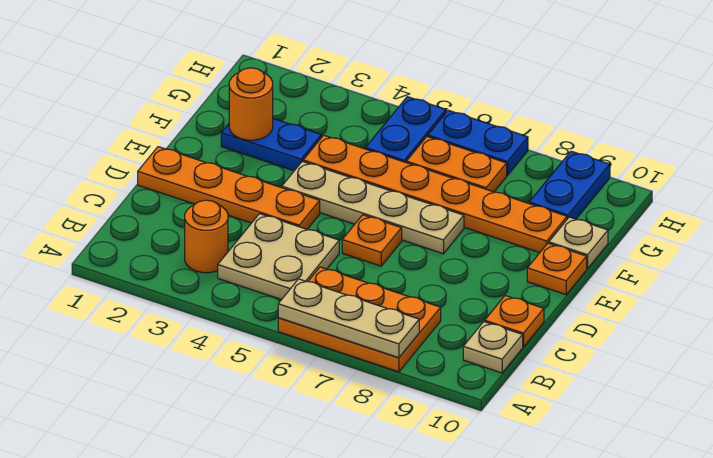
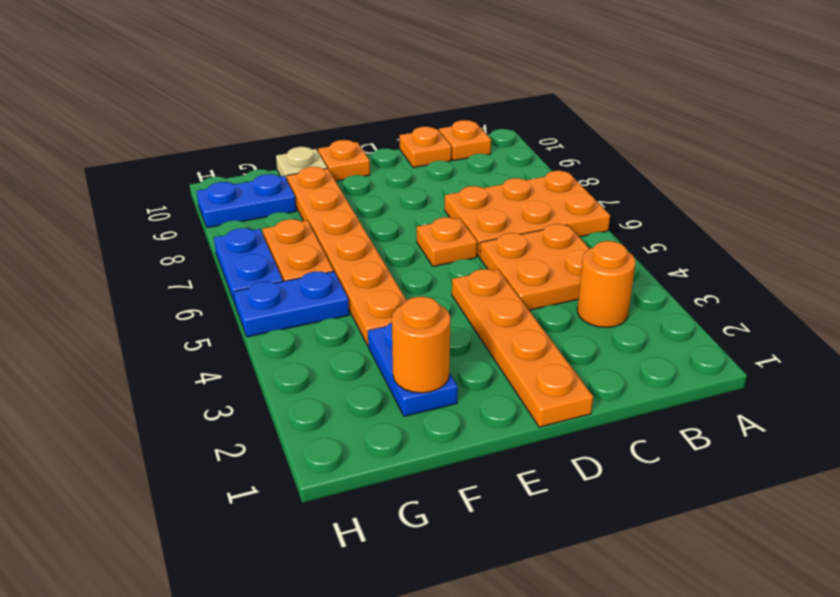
orange plate A6:B8 level 1 -> orange plate A6:C7 level 1
tan plate A6:A8 level 2 -> none
tan plate B4:C5 level 1 -> orange plate B4:C5 level 1
tan plate B10 level 1 -> orange plate B10 level 1
tan plate E4:E7 level 1 -> none

